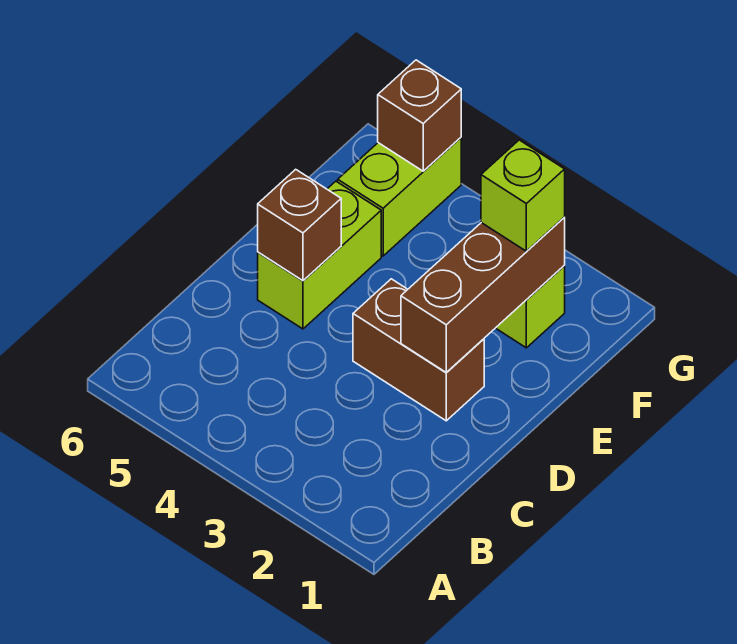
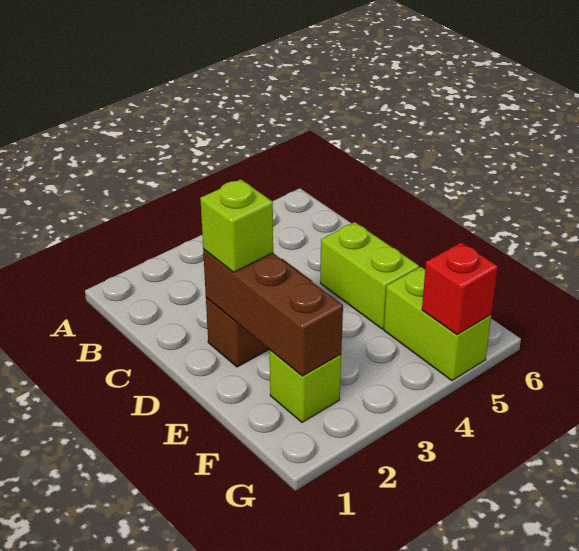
brown brick D5 level 2 -> none
lime brick F2 level 3 -> lime brick D2 level 3
brown brick G5 level 2 -> red brick G5 level 2

